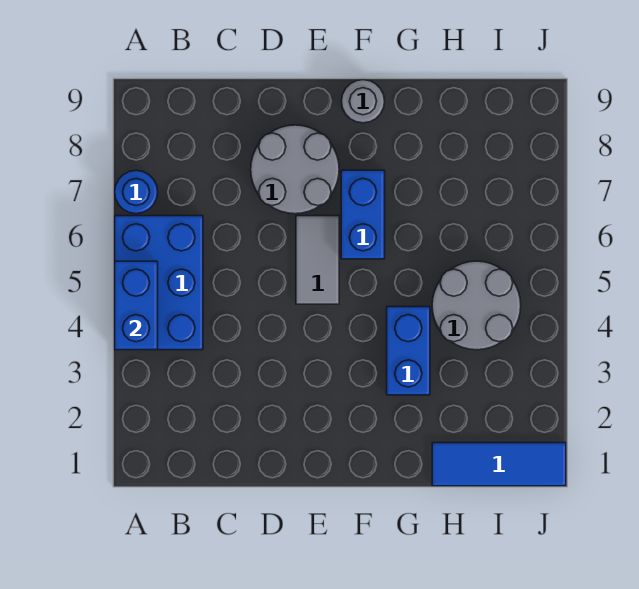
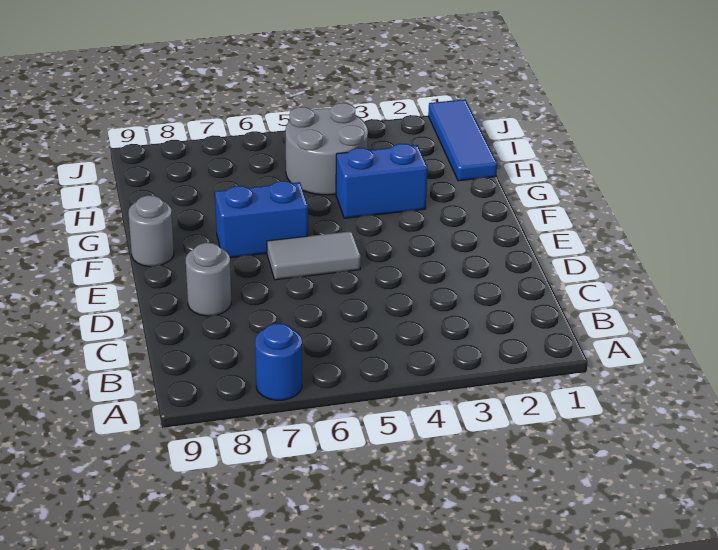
blue brick A4:B6 level 1 -> none
blue brick A4:A5 level 2 -> none
grey round brick D7:E8 level 1 -> grey round brick D8 level 1

